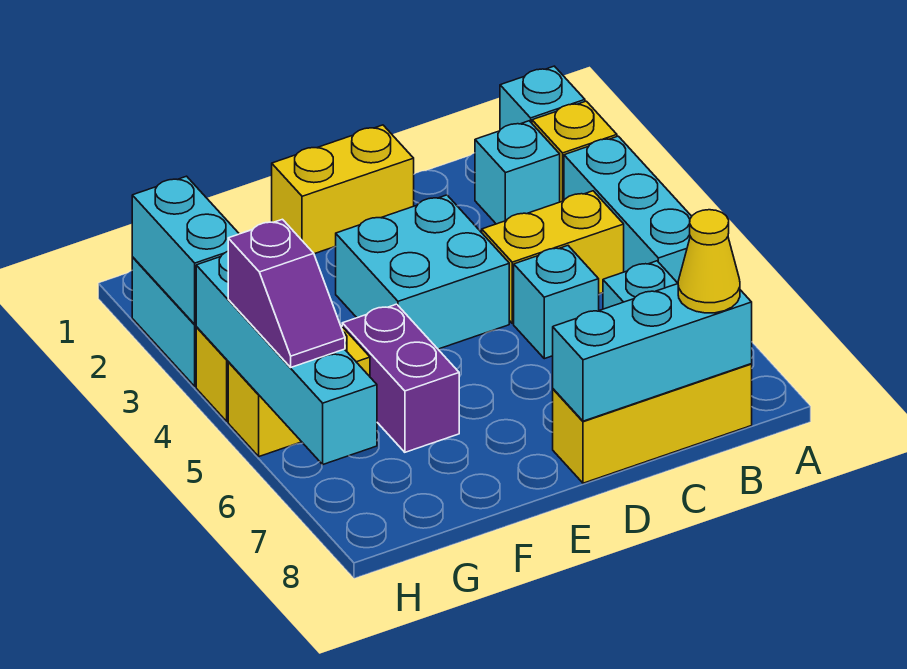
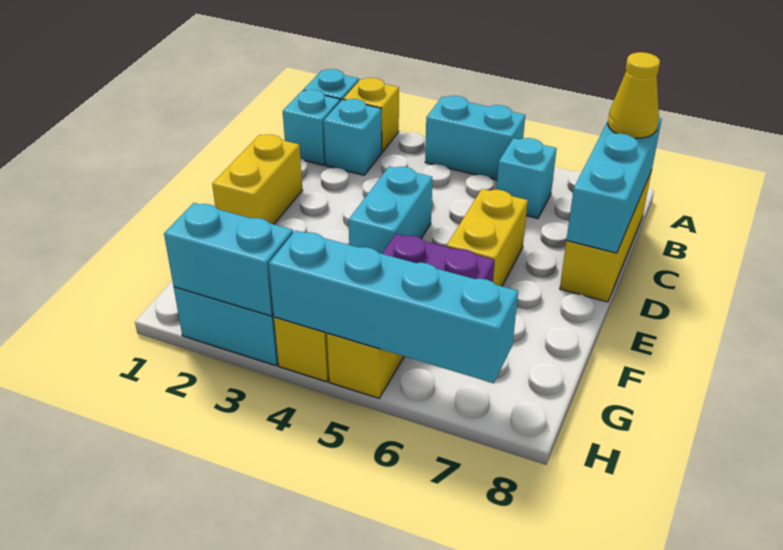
cyan brick A3:A5 level 1 -> cyan brick A4:A5 level 1
yellow brick B4:C4 level 1 -> yellow brick D6:E6 level 1
cyan brick C5 level 1 -> cyan brick B1 level 1
cyan brick D3:E4 level 1 -> cyan brick D4:E4 level 1
purple slope H5:H6 level 3 top 5 -> none

